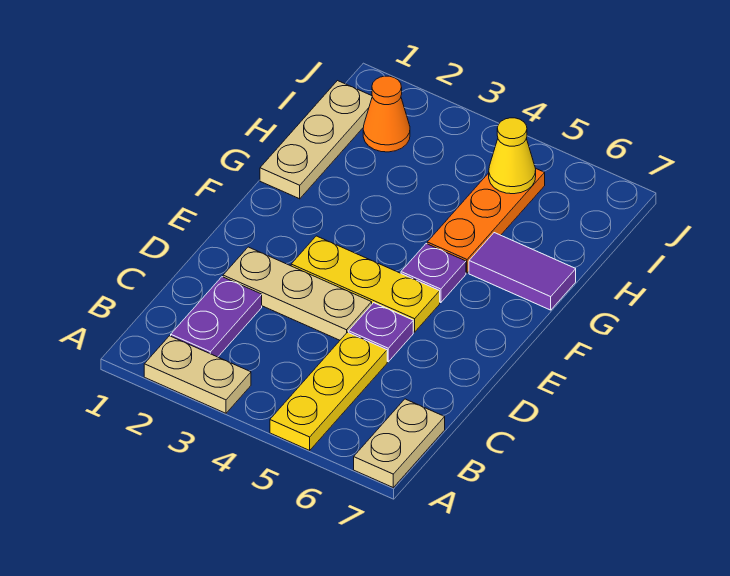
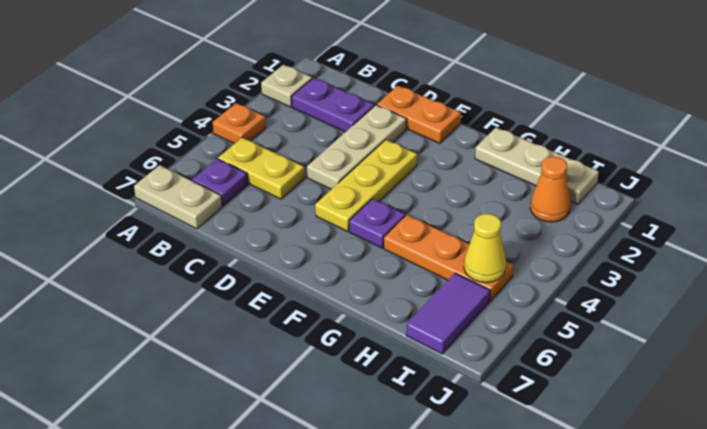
tan plate A2:A3 level 1 -> tan plate A2 level 1
none -> orange plate A4 level 1
yellow plate A5:C5 level 1 -> yellow plate B5:C5 level 1
none -> orange plate D1:E1 level 1
purple plate D5 level 1 -> purple plate B6 level 1
purple tile G6:G7 level 1 -> purple tile I6:I7 level 1

